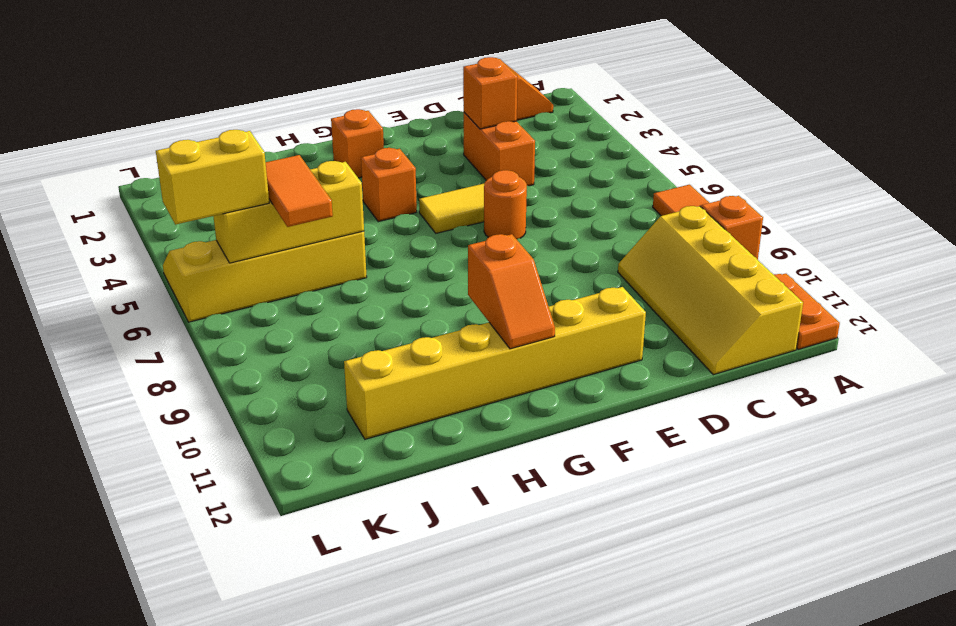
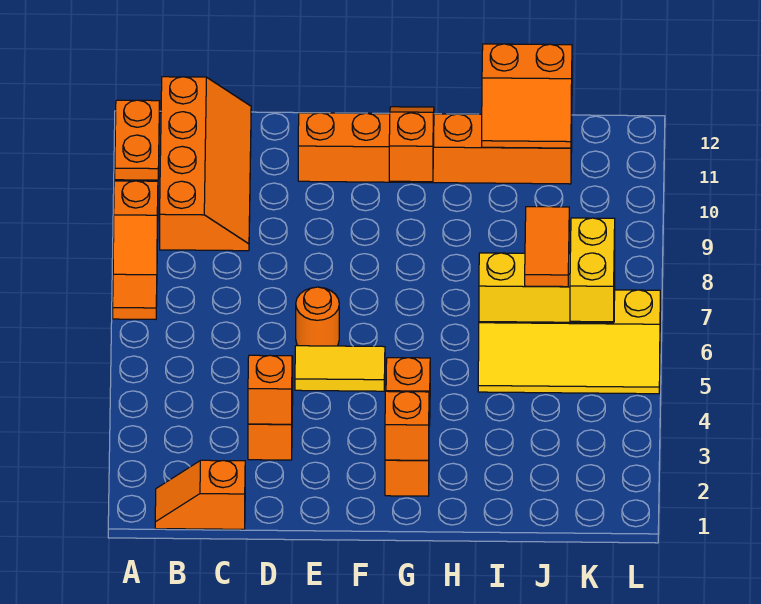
yellow slope B9:C12 level 1 top B -> orange slope B9:C12 level 1 top B
yellow brick E11:J11 level 1 -> orange brick E11:J11 level 1
none -> orange brick G2 level 2
none -> orange slope I11:J12 level 2 top 12
yellow brick K6:L6 level 3 -> yellow brick K5:K6 level 3

